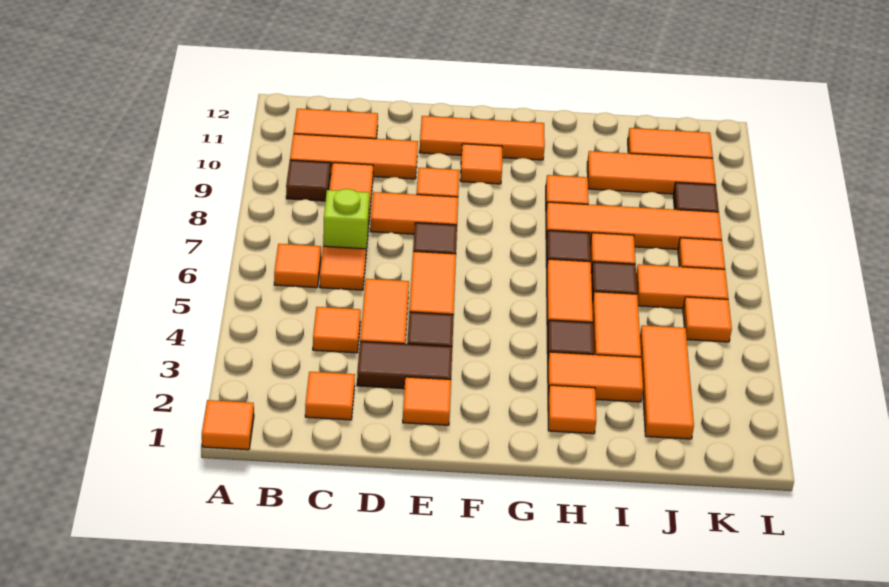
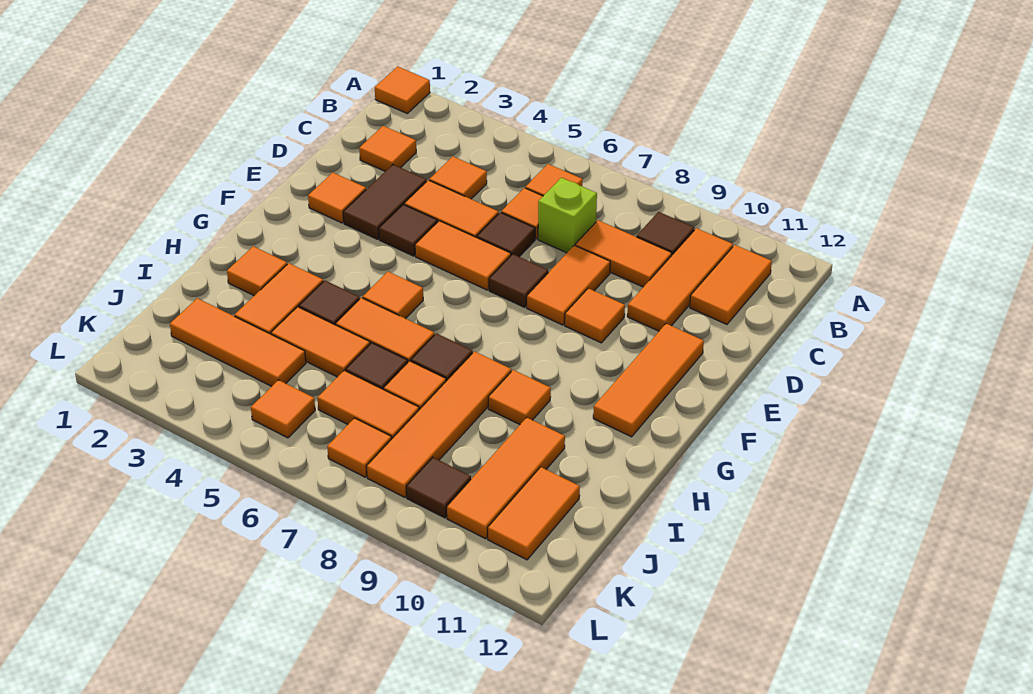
none -> brown tile D6 level 1
orange tile F10 level 1 -> orange tile G5 level 1
orange tile J6:K6 level 1 -> orange tile J6:J7 level 1

